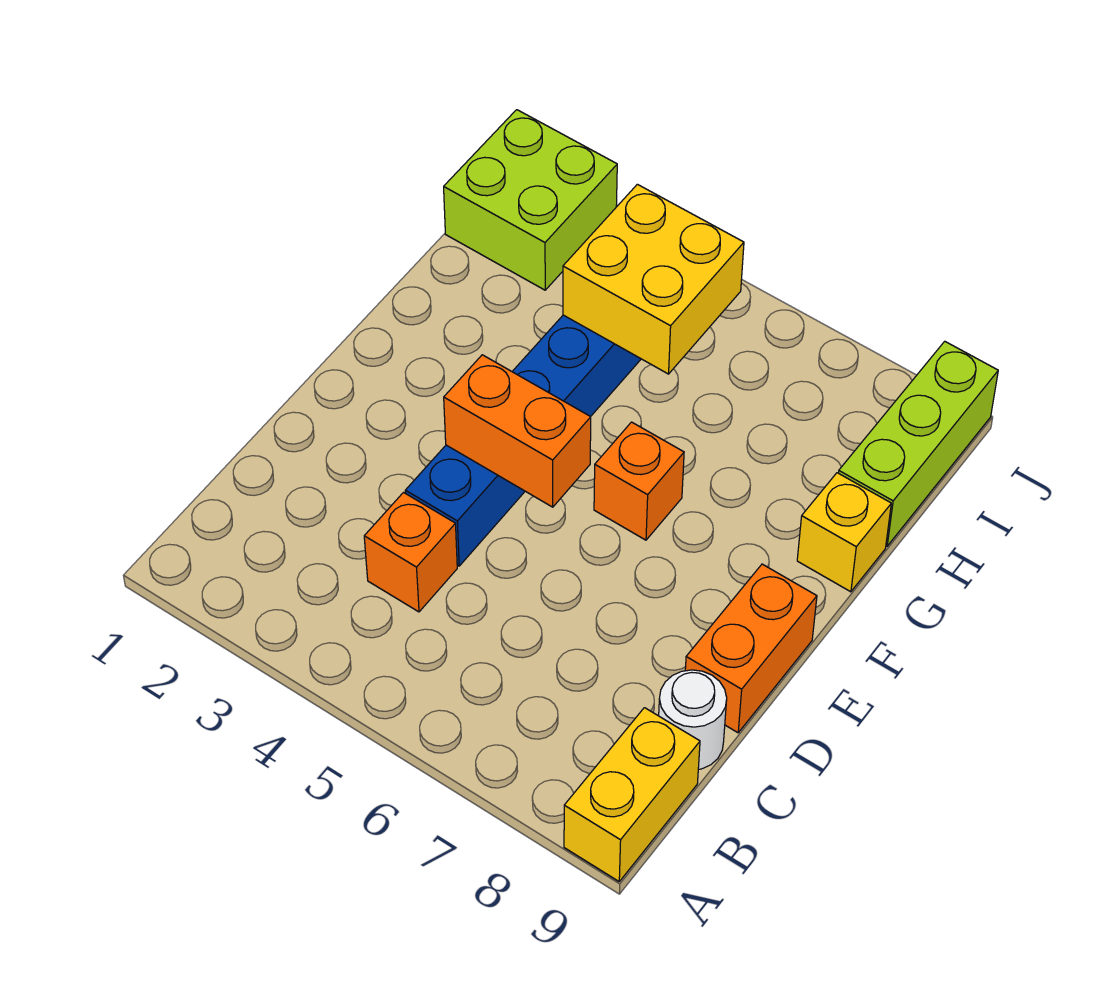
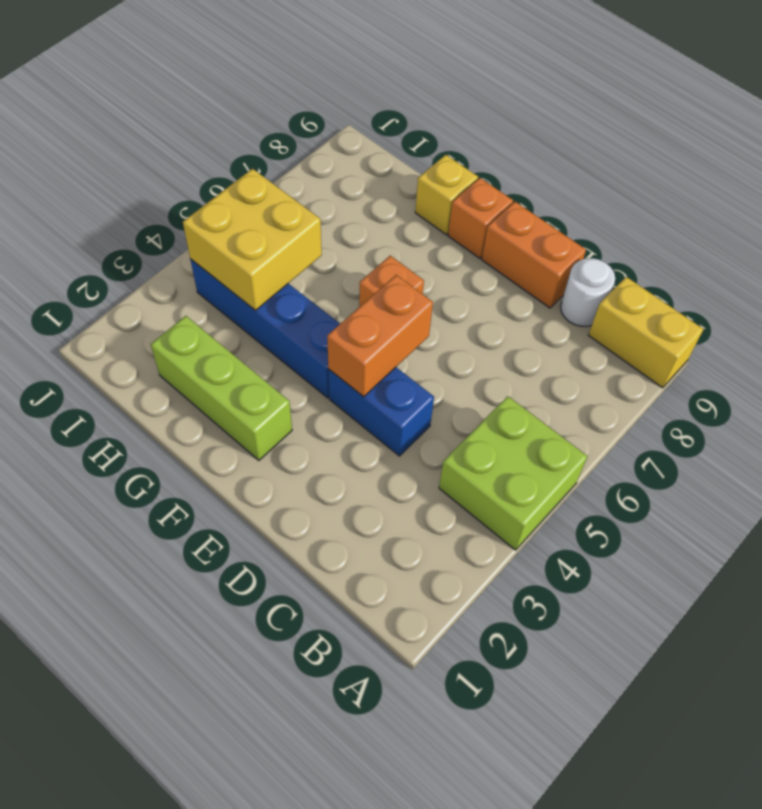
orange brick C4 level 1 -> orange brick F9 level 1
lime brick H9:J9 level 1 -> lime brick F2:H2 level 1
lime brick I1:J2 level 1 -> lime brick A4:B5 level 1

